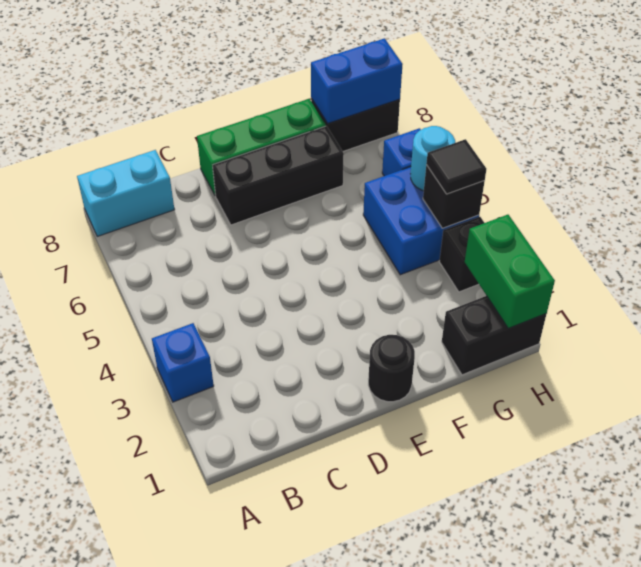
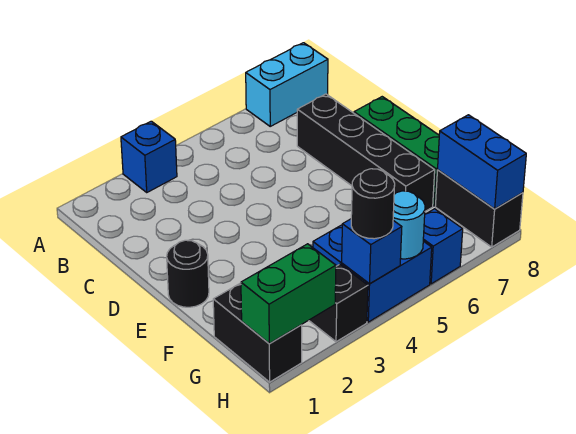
cyan brick A8:B8 level 1 -> cyan brick A7:A8 level 1
black brick D7:F7 level 1 -> black brick C7:F7 level 1
black brick H4 level 2 -> blue brick H4 level 2
black tile H4 level 3 -> black round brick H4 level 3

